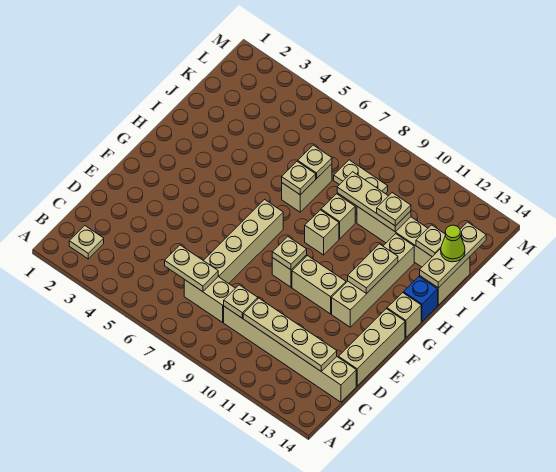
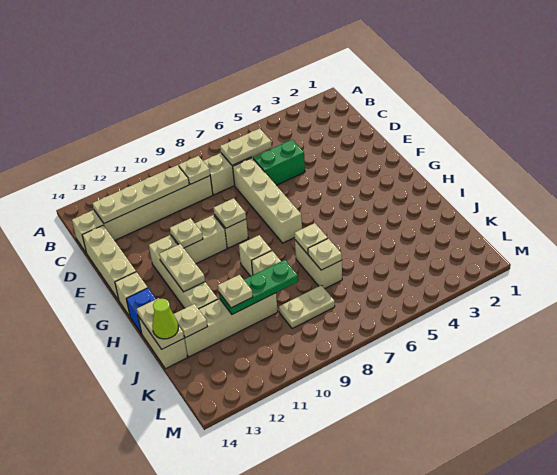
tan plate B2 level 1 -> tan plate F11 level 2
none -> green brick D5:D6 level 1
tan plate I14:K14 level 2 -> tan plate I14:J14 level 2
tan plate J9:J11 level 2 -> green plate J9:J11 level 2

